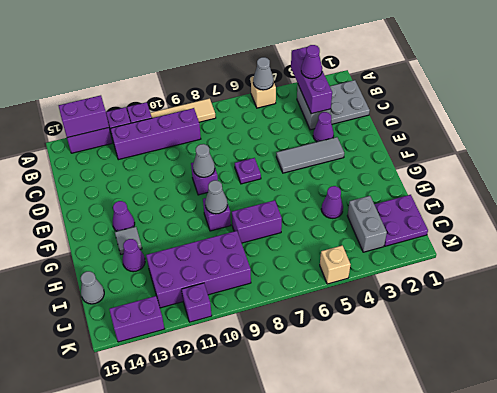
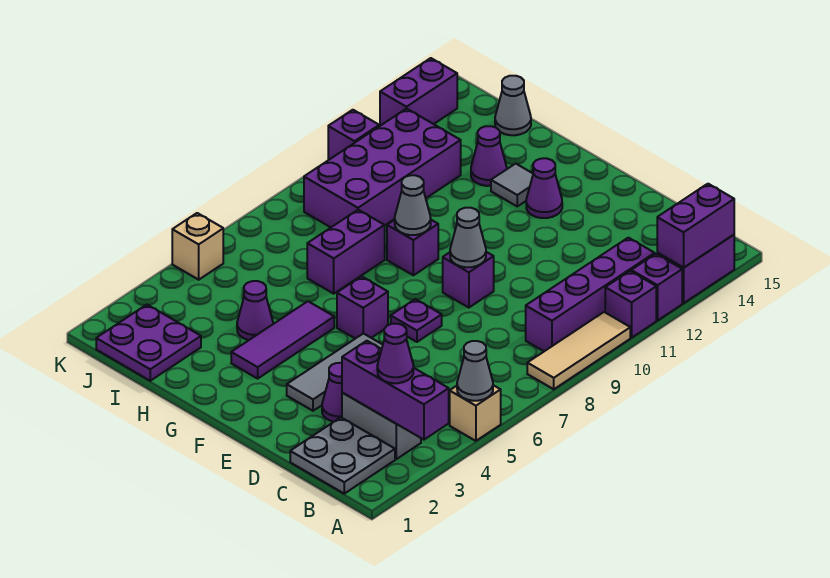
none -> purple brick F6 level 1
none -> purple tile G3:G5 level 1
grey brick I3:J3 level 1 -> none

